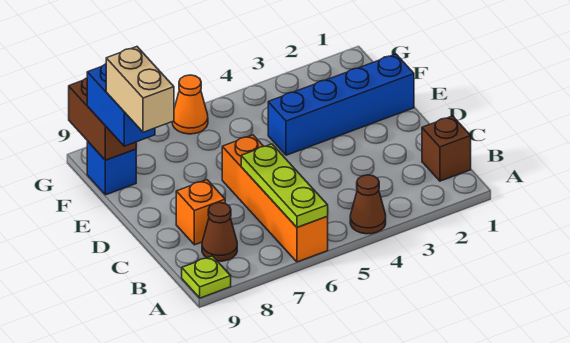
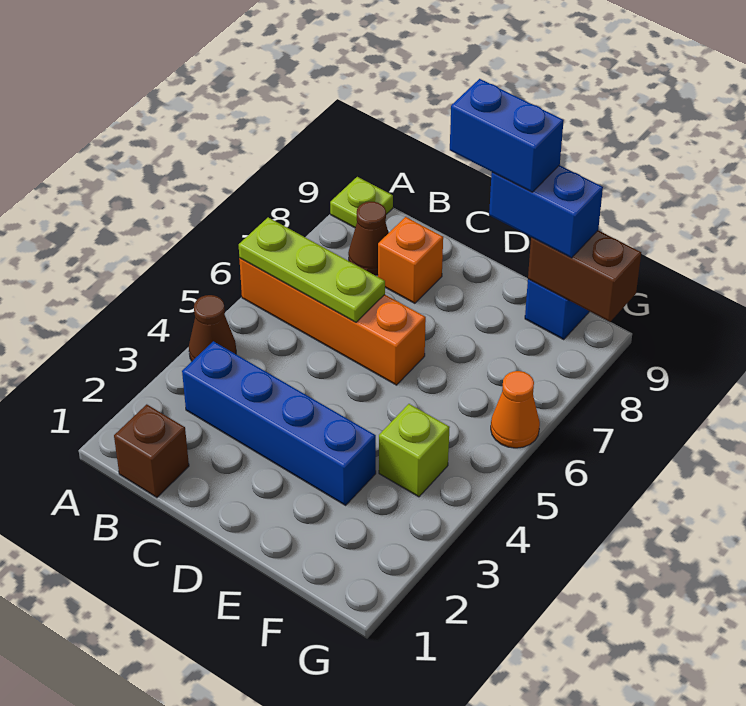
tan brick D9:E9 level 4 -> blue brick D9:E9 level 4
blue brick E1:E4 level 1 -> blue brick B3:E3 level 1
none -> lime brick F4 level 1

